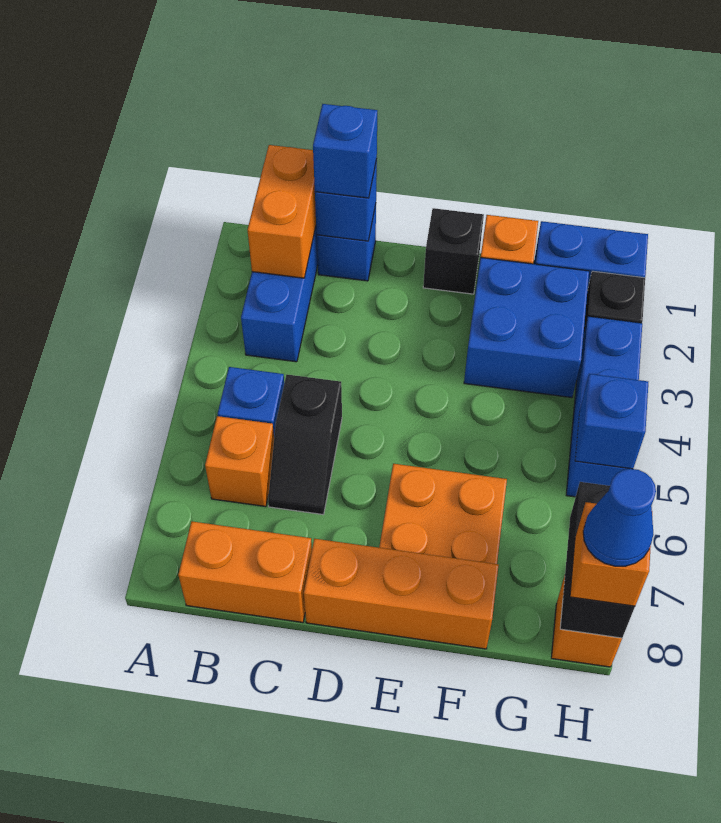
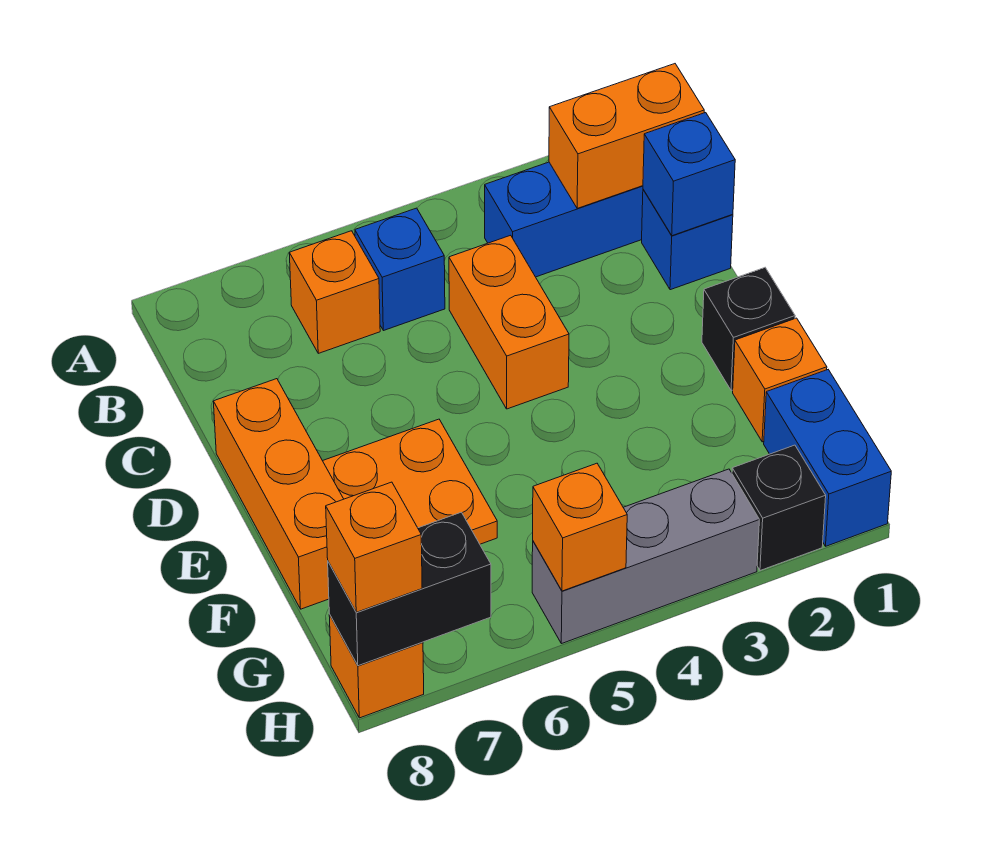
orange brick B8:C8 level 1 -> orange brick C4:D4 level 1
blue brick C1 level 3 -> none
black slope C5:C6 level 1 top 5 -> none
blue brick F2:G3 level 1 -> none
blue brick H3:H5 level 1 -> grey brick H3:H5 level 1
blue brick H5 level 2 -> orange brick H5 level 2
blue cone H8 level 4 -> none

